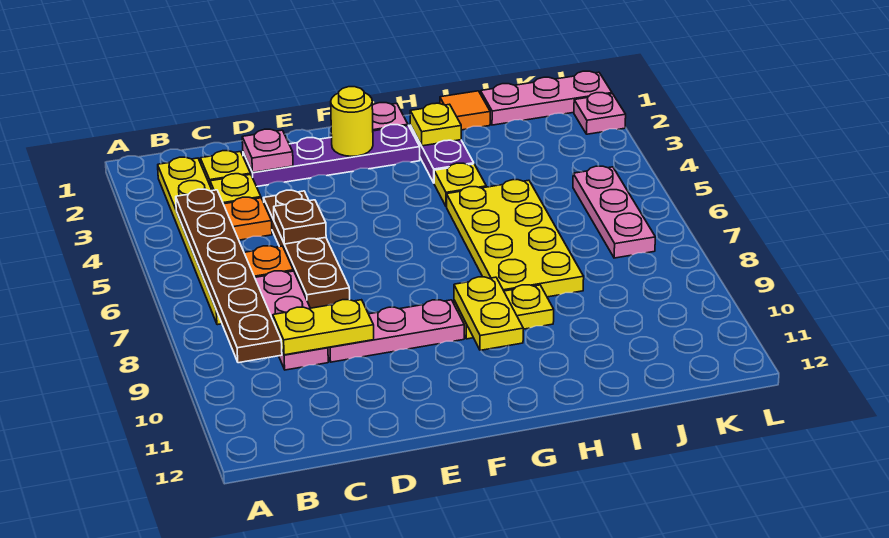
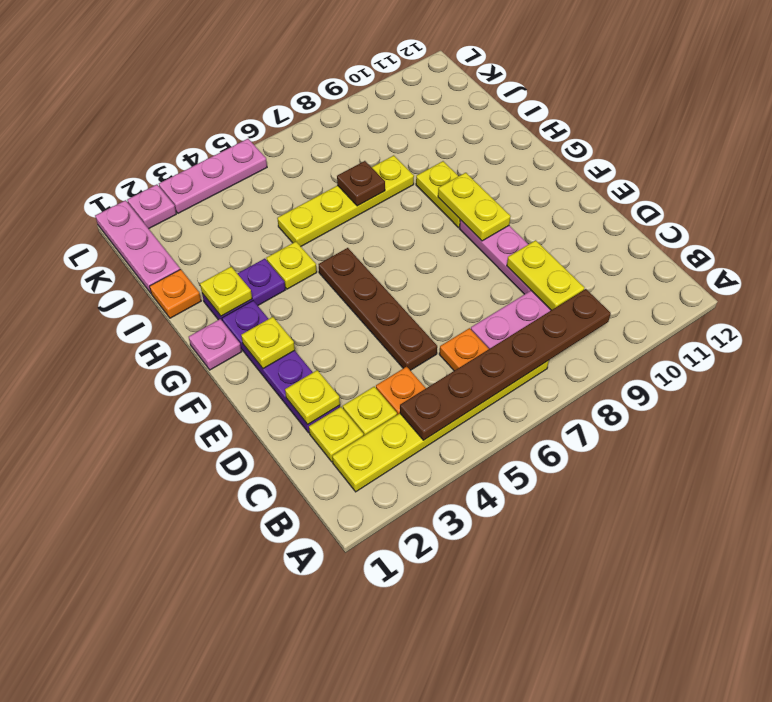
pink plate D2 level 2 -> yellow plate D2 level 2
brown plate D4:D7 level 1 -> brown plate D5:G5 level 1
brown plate D5 level 2 -> brown plate I7 level 2
yellow round brick F2 level 2 -> yellow plate F2 level 2
yellow plate G9:G10 level 2 -> yellow plate F9:G9 level 2
yellow plate H5:I8 level 1 -> yellow plate I5:I8 level 1
orange tile I1 level 1 -> orange plate I1 level 1
pink plate K5:K7 level 1 -> pink plate L3:L5 level 1

